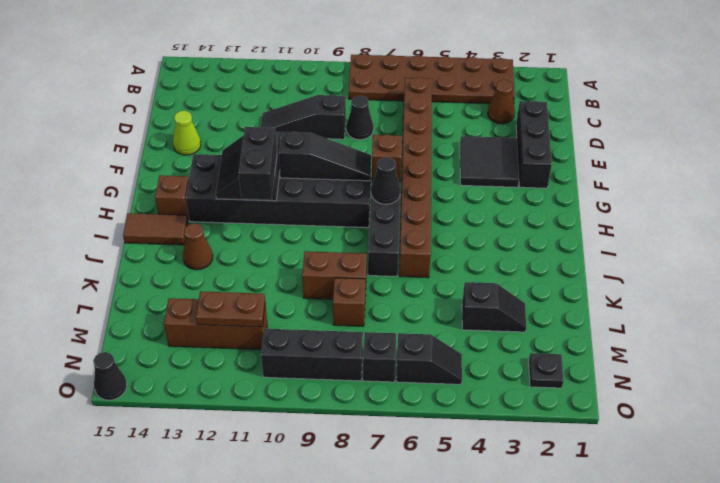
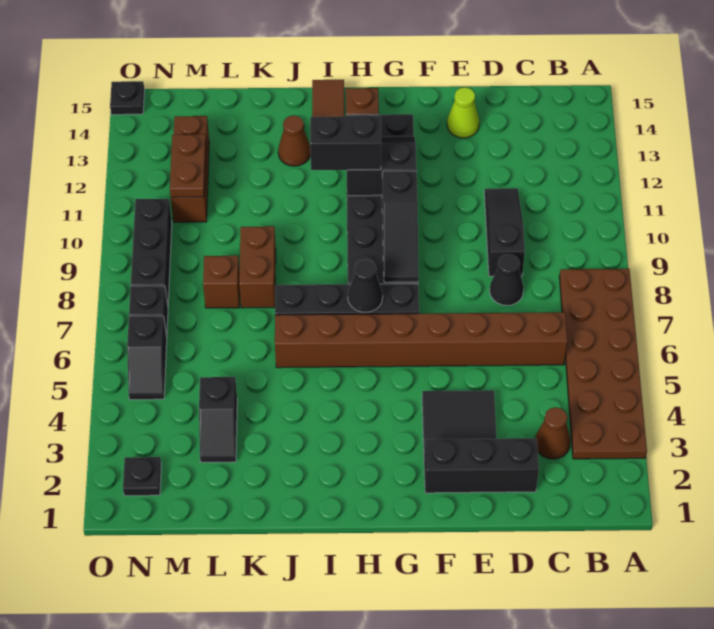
brown brick G7 level 2 -> none
black cone O15 level 1 -> black plate O15 level 1

